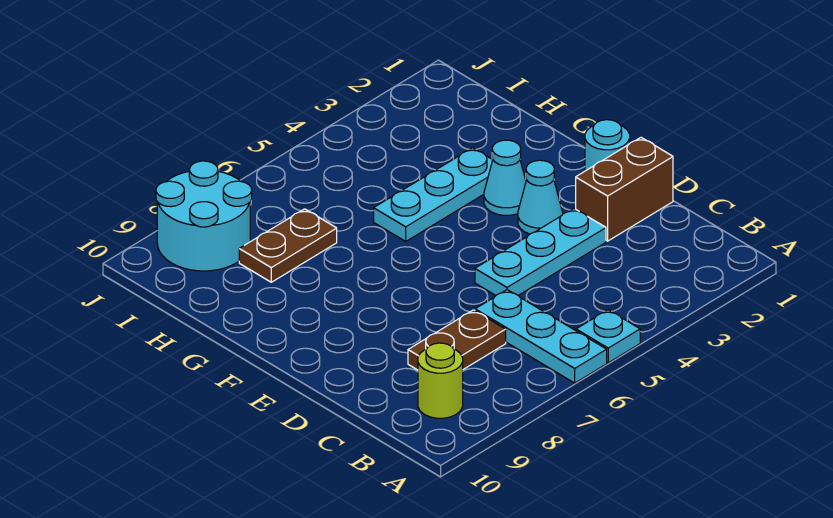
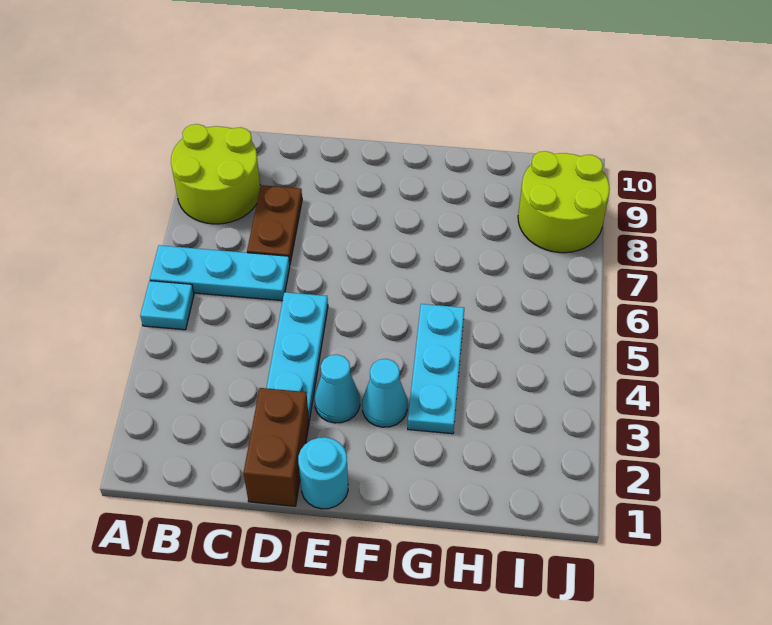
lime round brick B9 level 1 -> lime round brick A8:B9 level 1
brown plate H7:H8 level 1 -> none
cyan round brick I8:J9 level 1 -> lime round brick I8:J9 level 1

